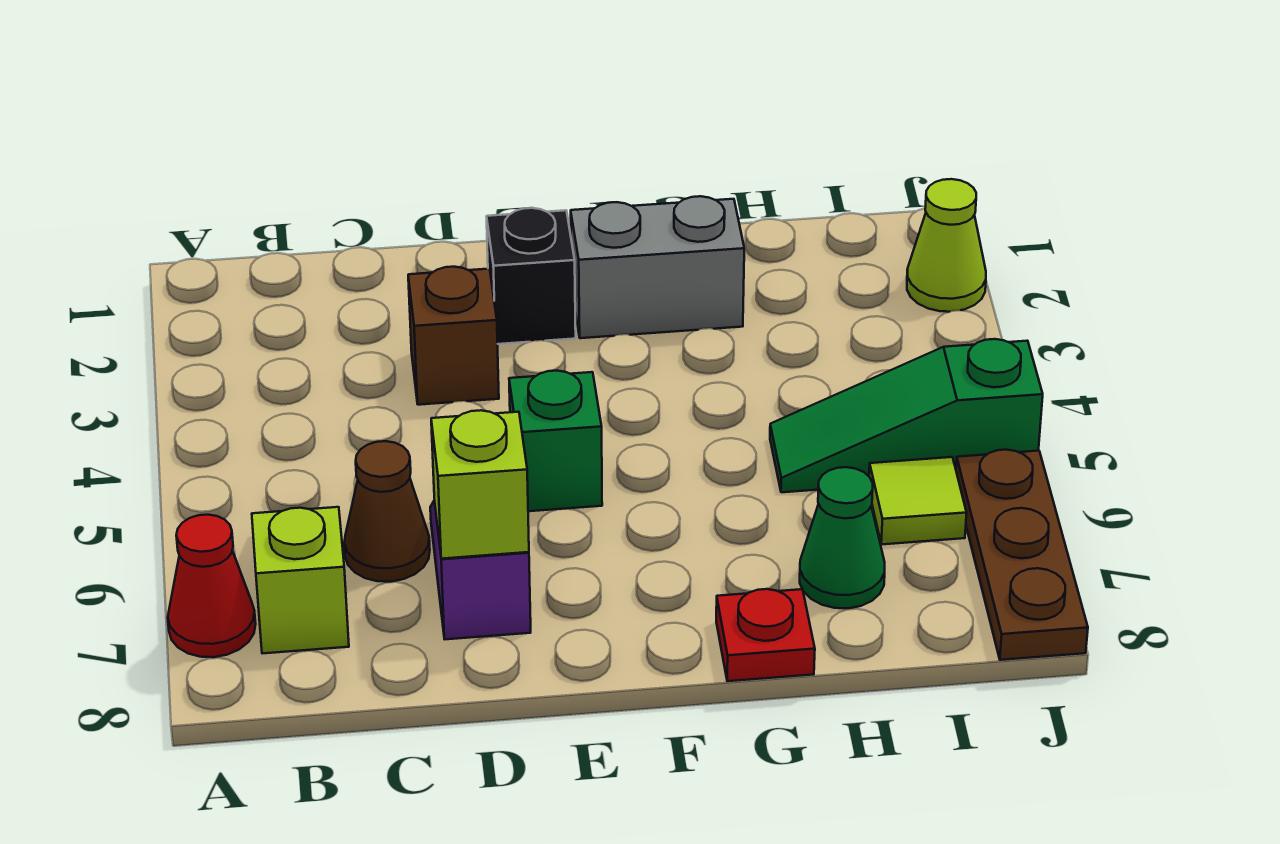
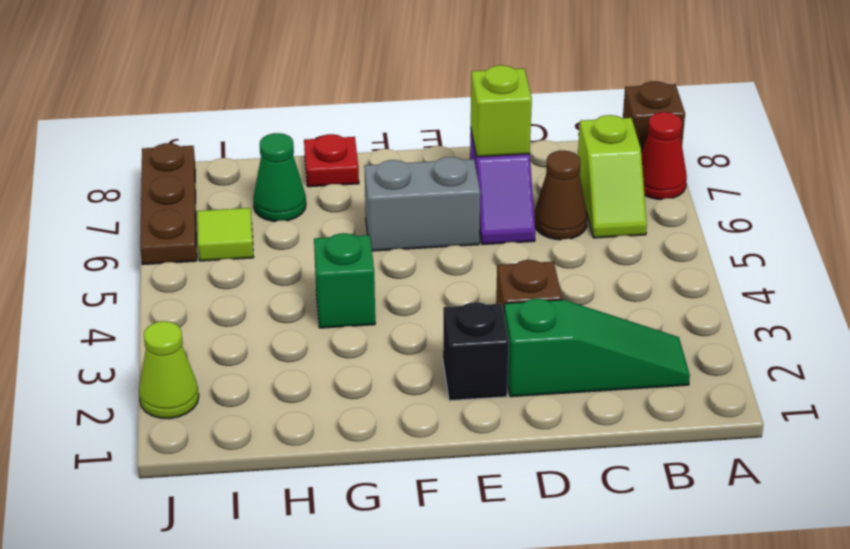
none -> brown brick A8 level 1
green brick E5 level 1 -> green brick G4 level 1
grey brick F2:G2 level 1 -> grey brick E6:F6 level 1
green slope H5:J5 level 1 top J -> green slope B2:D2 level 1 top D

